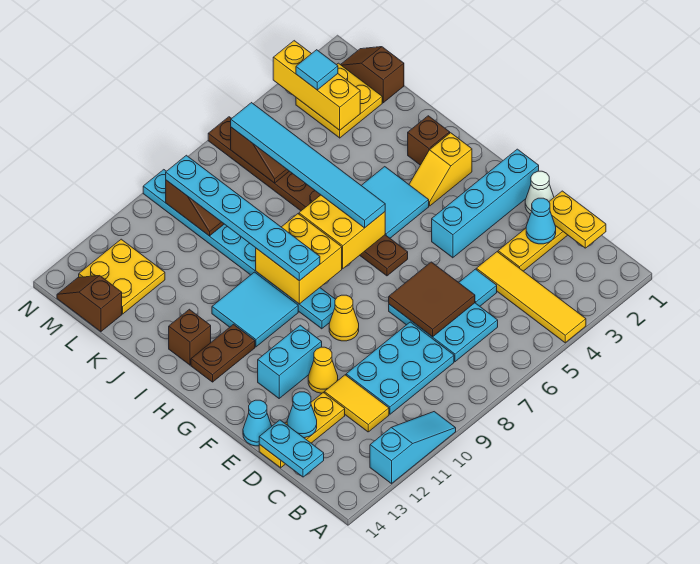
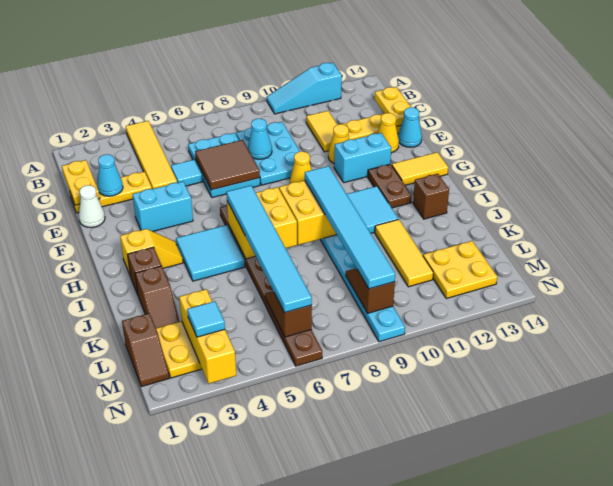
cyan plate C8:D10 level 1 -> cyan plate C8:E9 level 1
cyan plate C14:D14 level 2 -> yellow plate C14:D14 level 2
cyan cone D13 level 2 -> cyan cone D8 level 2
none -> yellow cone E13 level 1
cyan brick F1:F4 level 1 -> cyan brick F3:F4 level 1
none -> yellow tile G13:G14 level 1
cyan plate H9:M9 level 3 -> cyan tile H9:M9 level 3
brown plate H12:H13 level 1 -> brown plate G12:H12 level 1
none -> yellow tile J11:L11 level 1
brown slope L14:M14 level 1 top L -> brown slope J2:K2 level 1 top J

